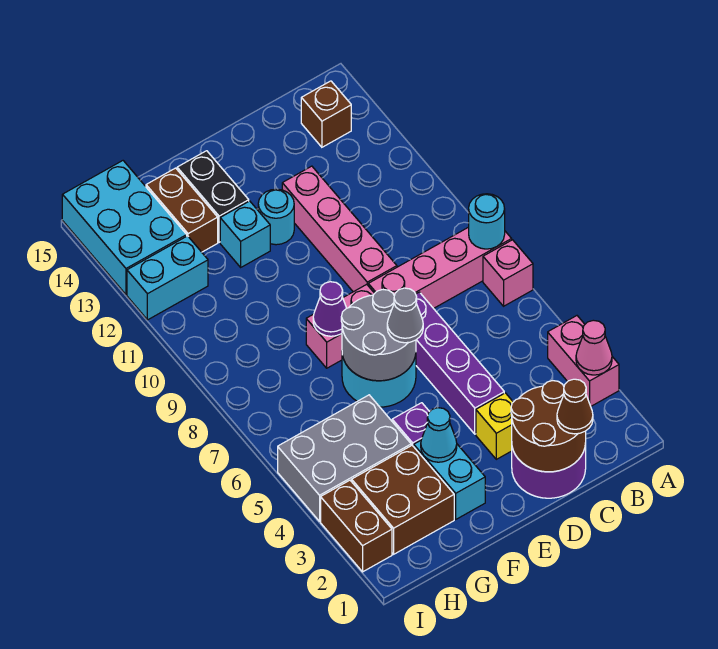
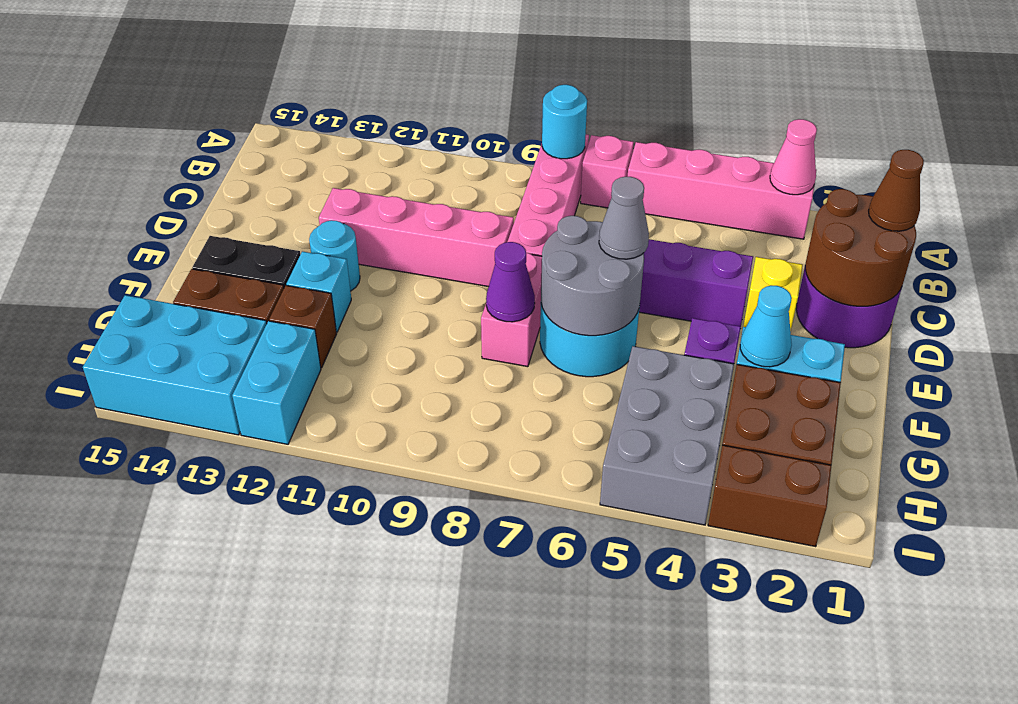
pink brick A3:A4 level 1 -> pink brick A3:A6 level 1
brown brick B14 level 1 -> brown brick G12 level 1

